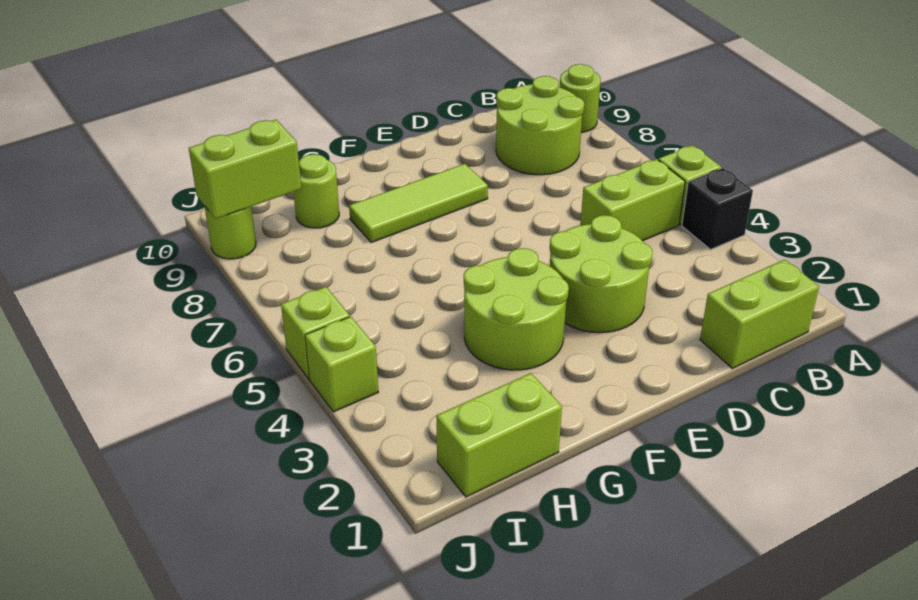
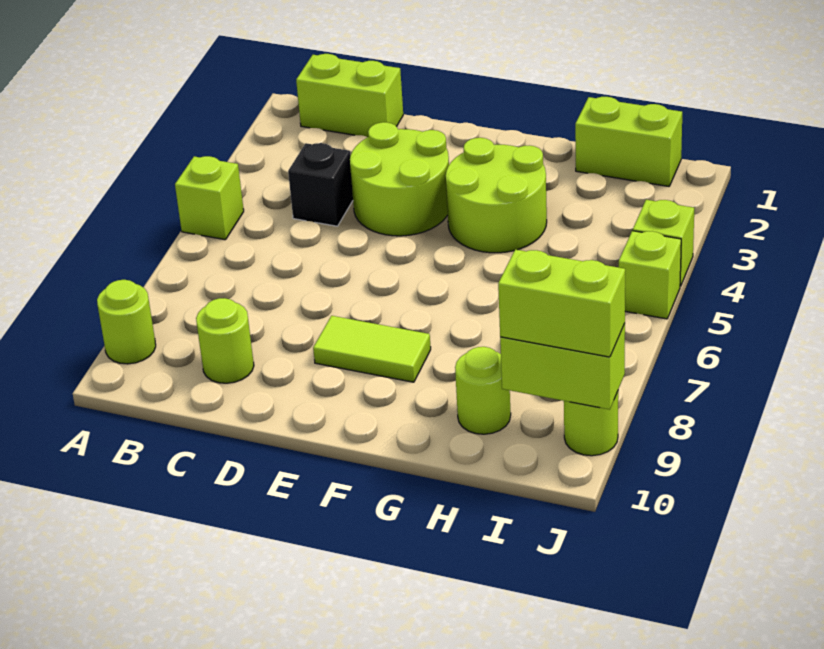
black brick A4 level 1 -> black brick C4 level 1
lime brick B5:C5 level 1 -> lime brick I9:J9 level 3
lime round brick B8:C9 level 1 -> lime round brick C9 level 1
lime tile E8:G8 level 1 -> lime tile E8:F8 level 1

